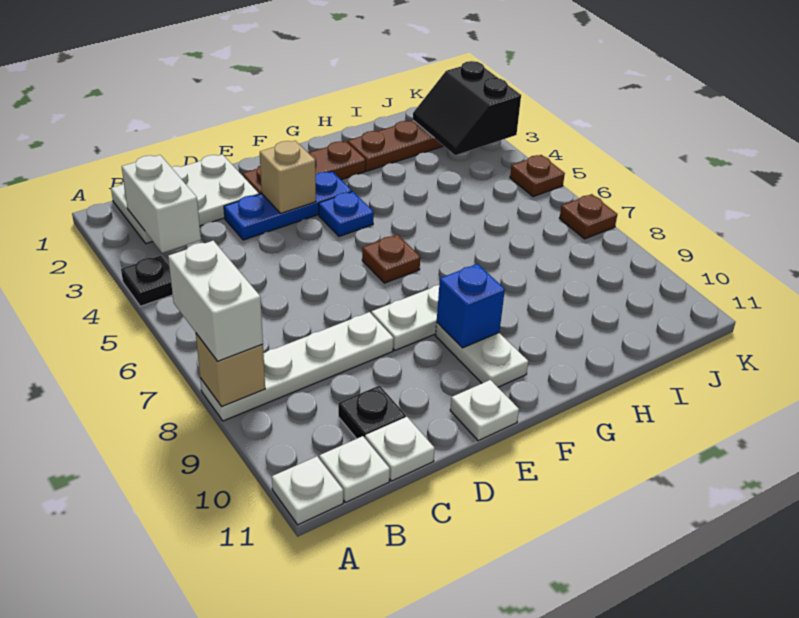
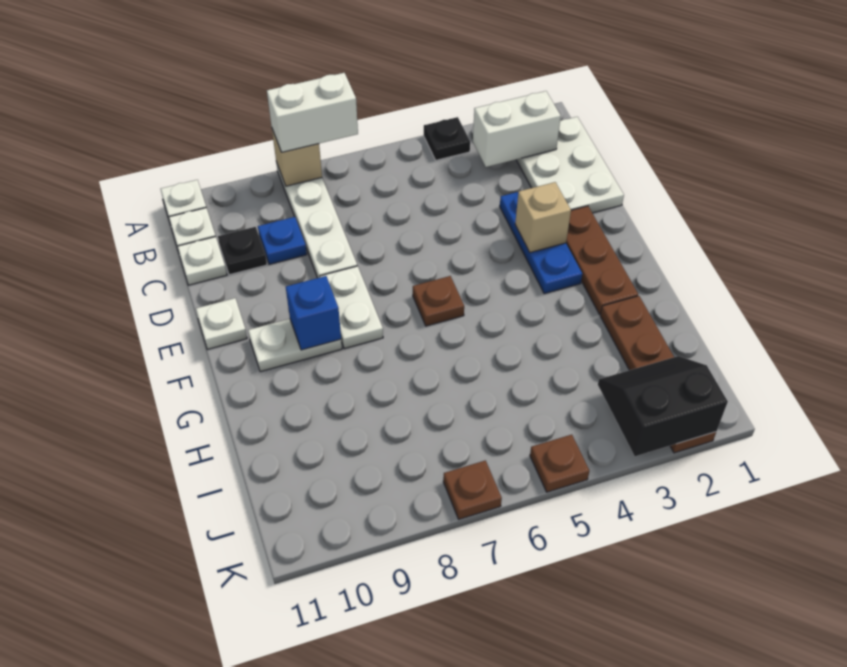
blue plate F4 level 1 -> blue plate C9 level 1

